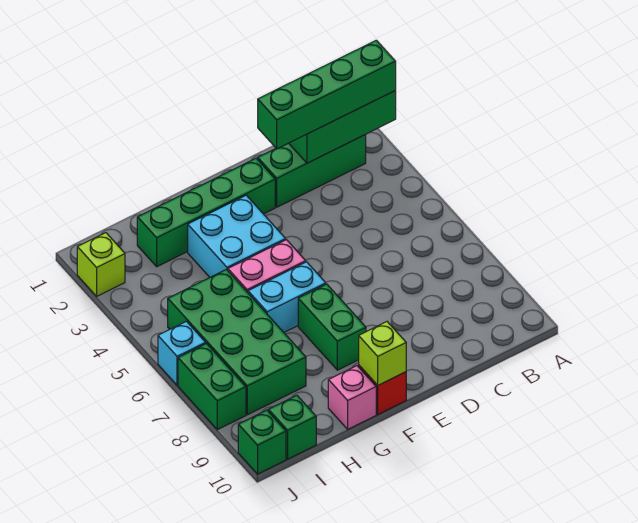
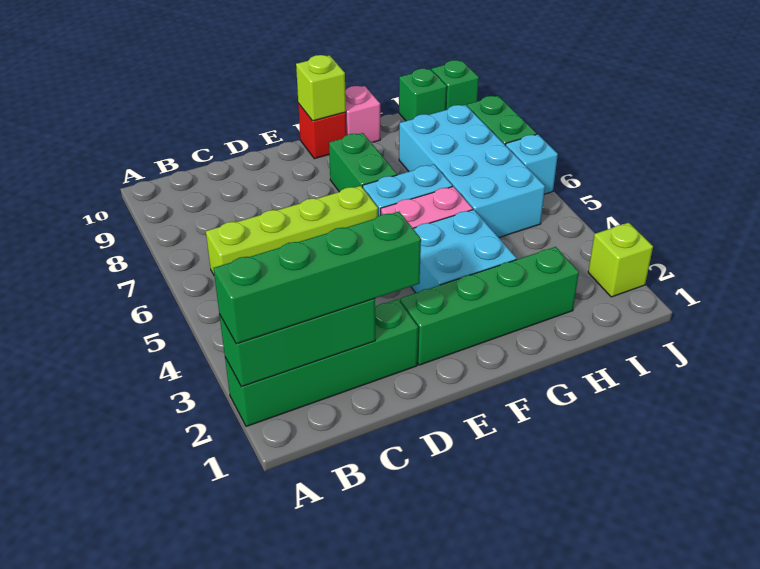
green brick B2:D2 level 1 -> green brick A2:D2 level 1
none -> lime brick B6:E6 level 1
green brick H5:I8 level 1 -> cyan brick H5:I8 level 1

